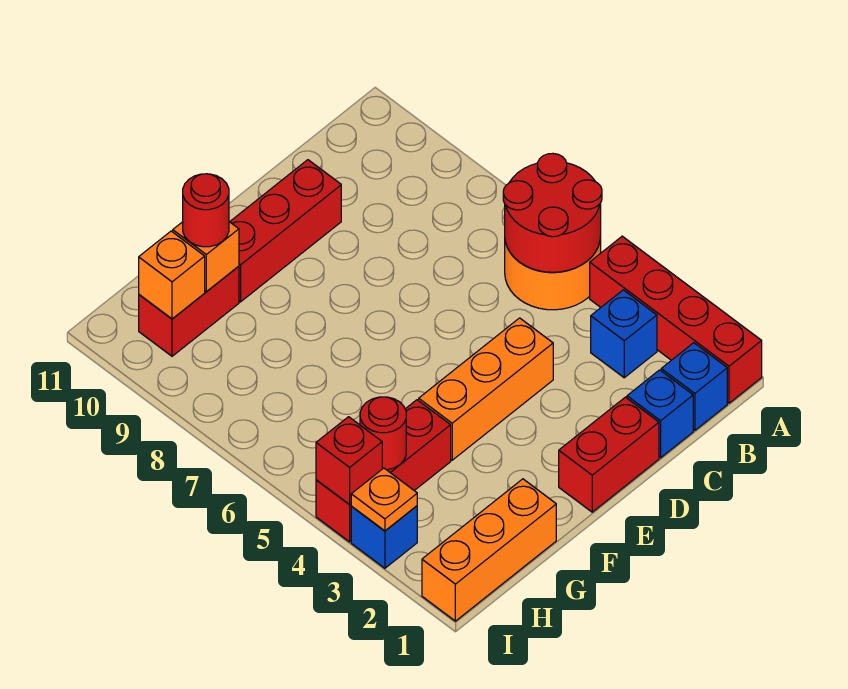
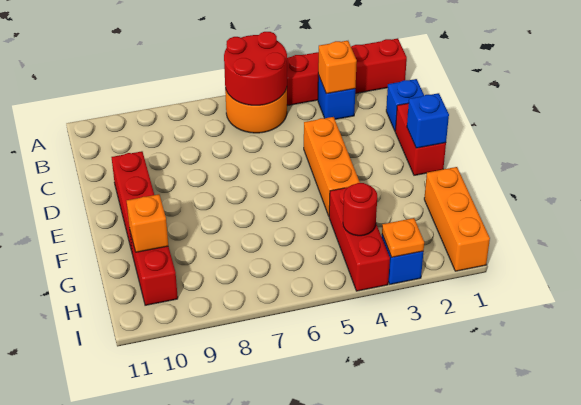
blue brick B1 level 1 -> blue brick E1 level 2
red round brick G10 level 3 -> none
orange brick H10 level 2 -> orange brick B3 level 2
red brick I4 level 2 -> none

